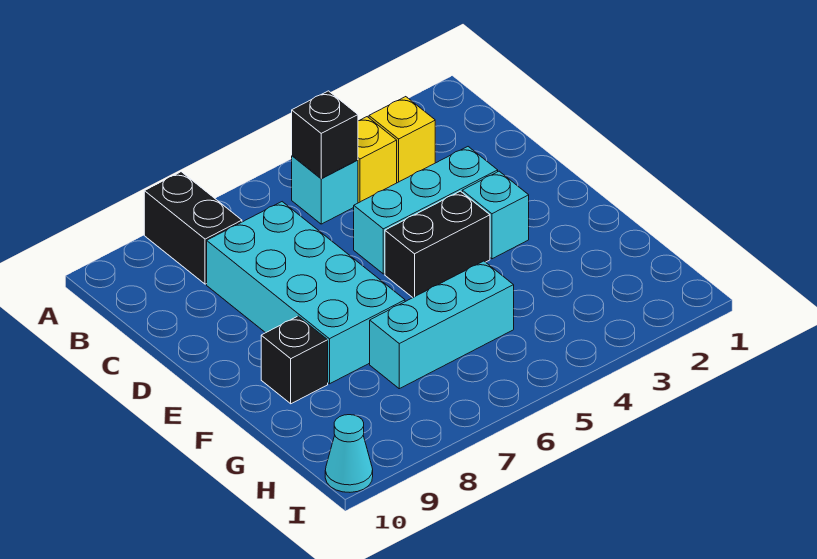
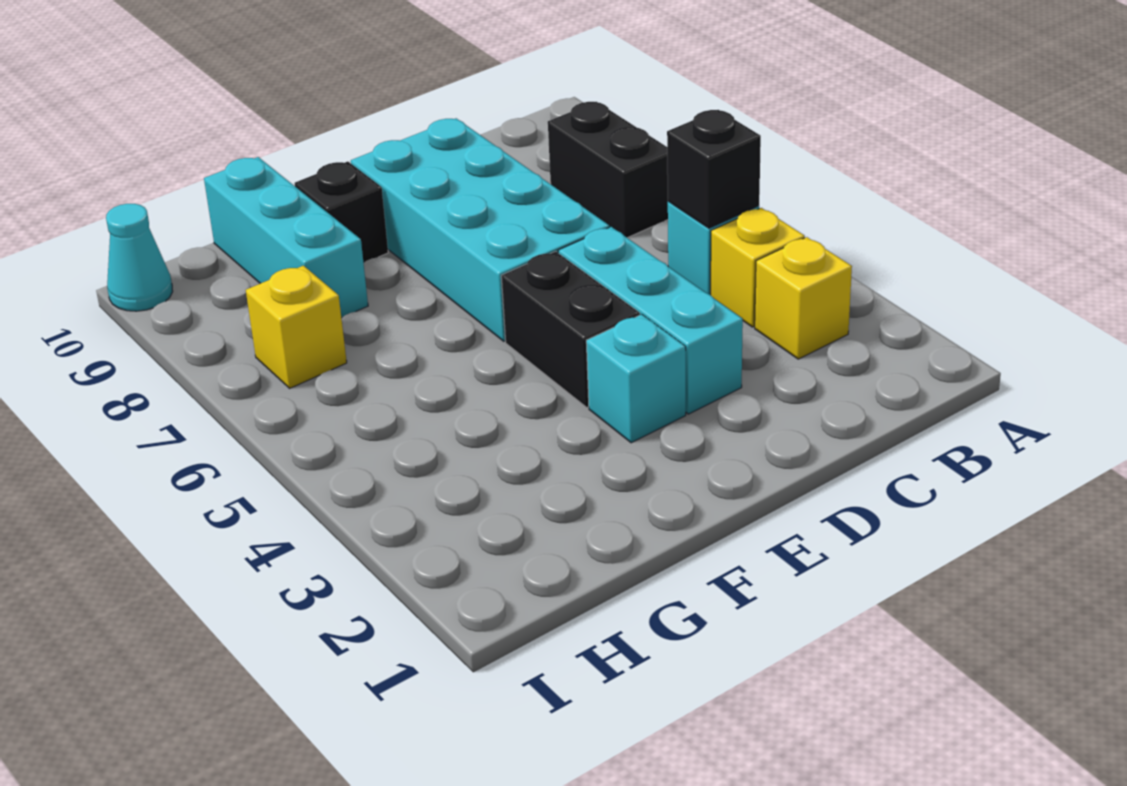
black brick A8:B8 level 1 -> black brick B7:B8 level 1
cyan brick C7:F8 level 1 -> cyan brick D6:E9 level 1
cyan brick G5:G7 level 1 -> cyan brick G8:G10 level 1
none -> yellow brick H7 level 1

